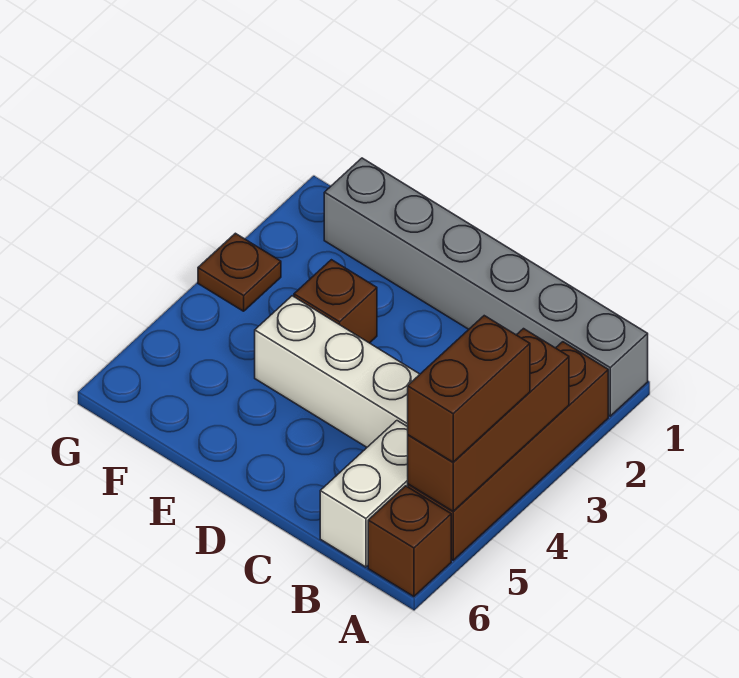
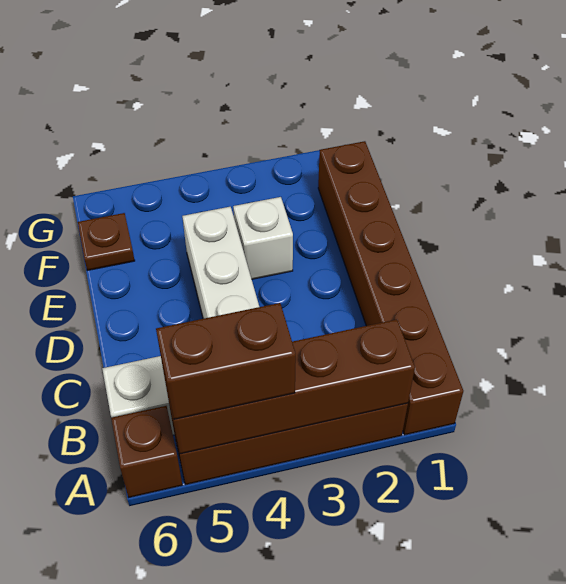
grey brick A1:F1 level 1 -> brown brick A1:F1 level 1
brown brick A3:A5 level 2 -> brown brick A2:A5 level 2
brown brick E3 level 1 -> white brick E3 level 1
brown plate G3 level 1 -> brown plate F6 level 1

